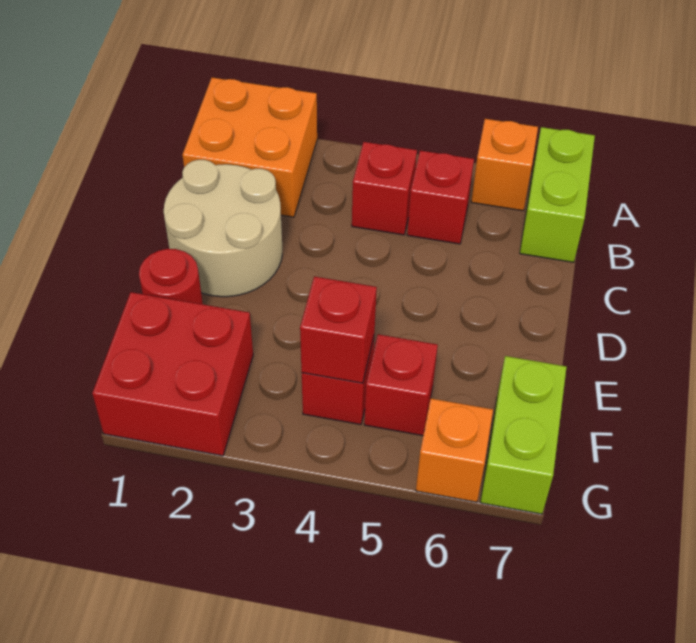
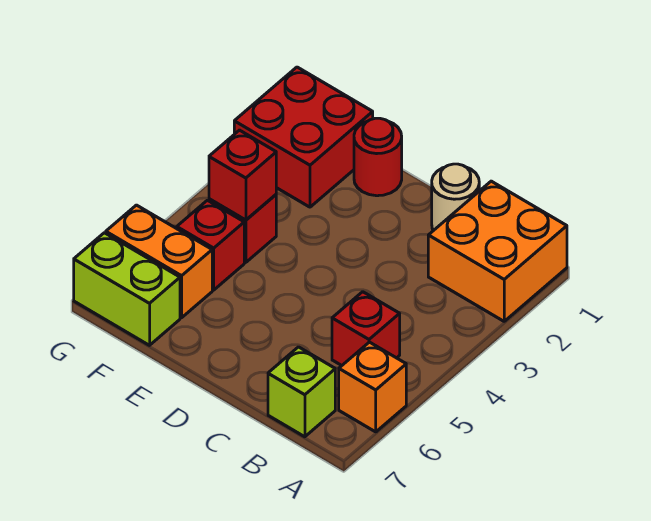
lime brick A7:B7 level 1 -> lime brick B7 level 1
red brick B4 level 1 -> none
tan round brick C1:D2 level 1 -> tan round brick C1 level 1
orange brick G6 level 1 -> orange brick F6:G6 level 1

